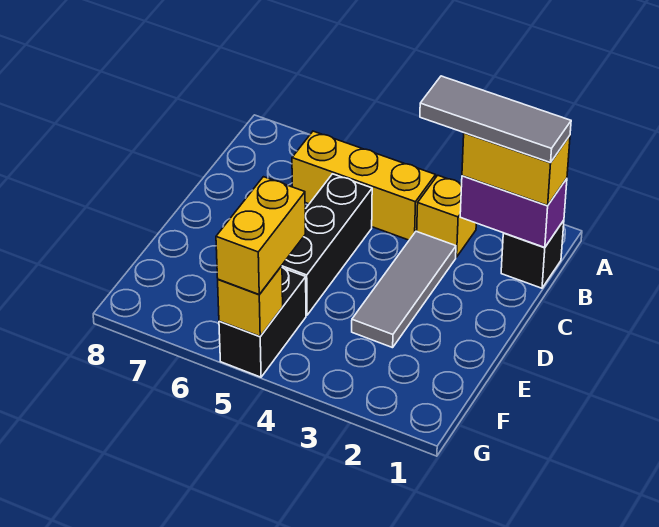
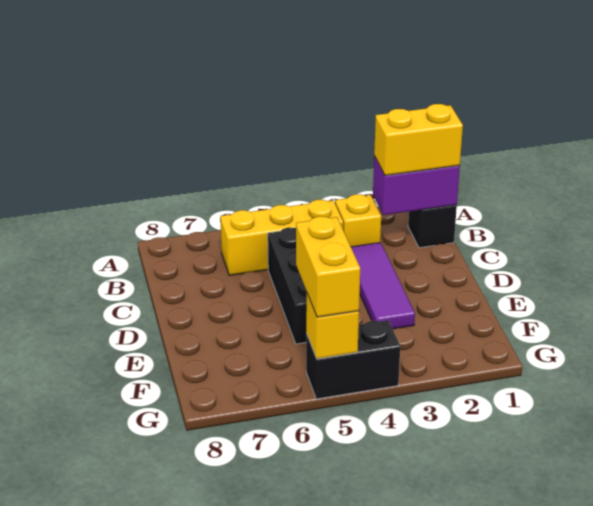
grey tile B1:B3 level 4 -> none
grey tile C3:E3 level 1 -> purple tile C3:E3 level 1
black brick F5:G5 level 1 -> black brick G4:G5 level 1

